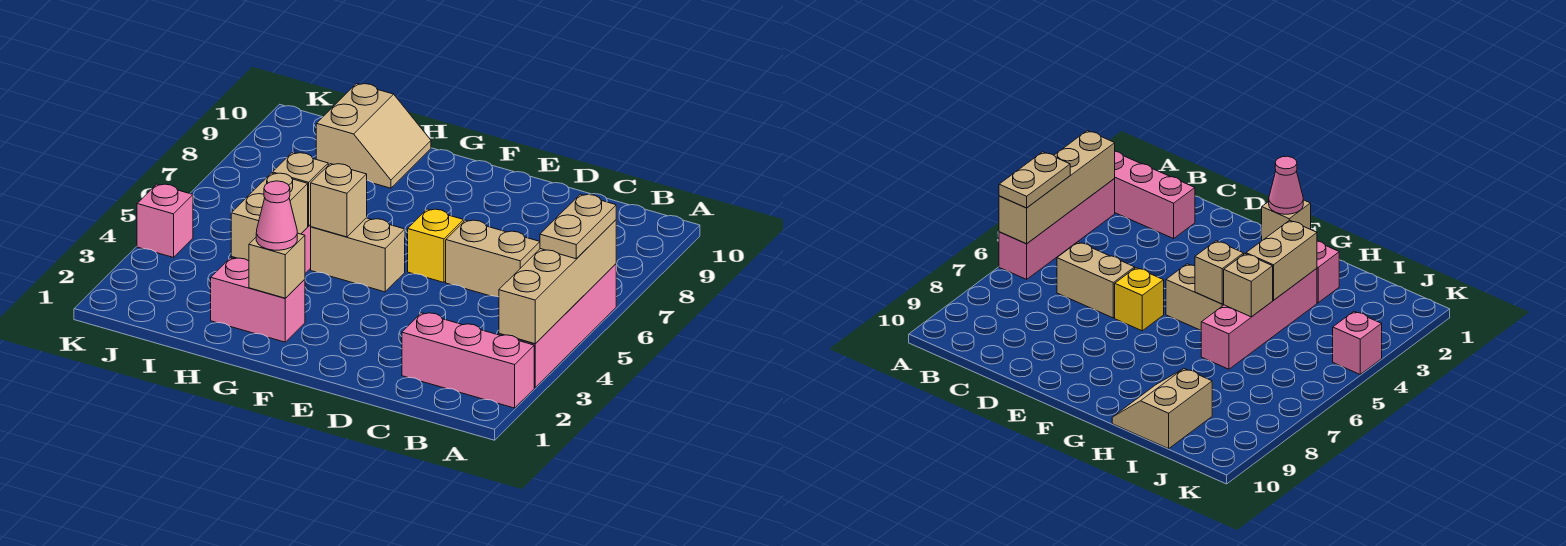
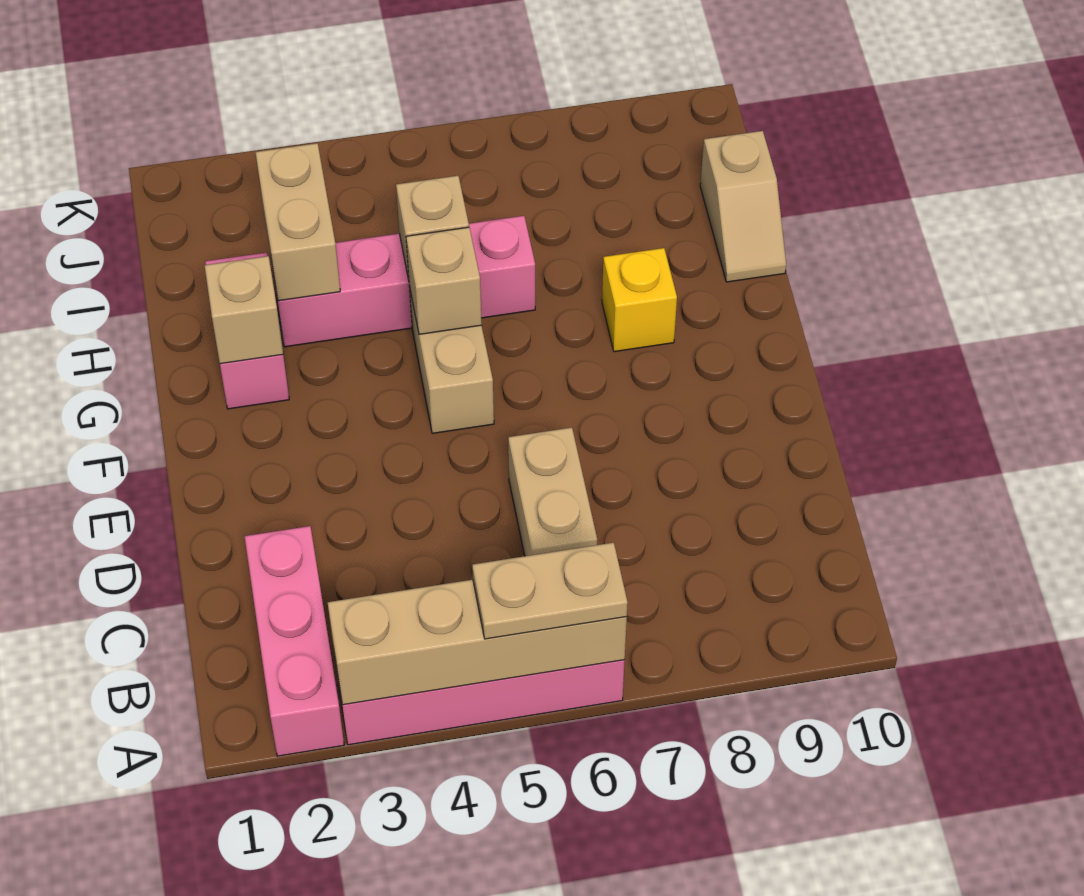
yellow brick E6 level 1 -> yellow brick G8 level 1
pink cone G2 level 3 -> none
tan brick H3:H4 level 2 -> tan brick H3:I3 level 2
tan slope H9:I10 level 1 top I -> tan slope H10:I10 level 1 top I
pink brick K4 level 1 -> none

